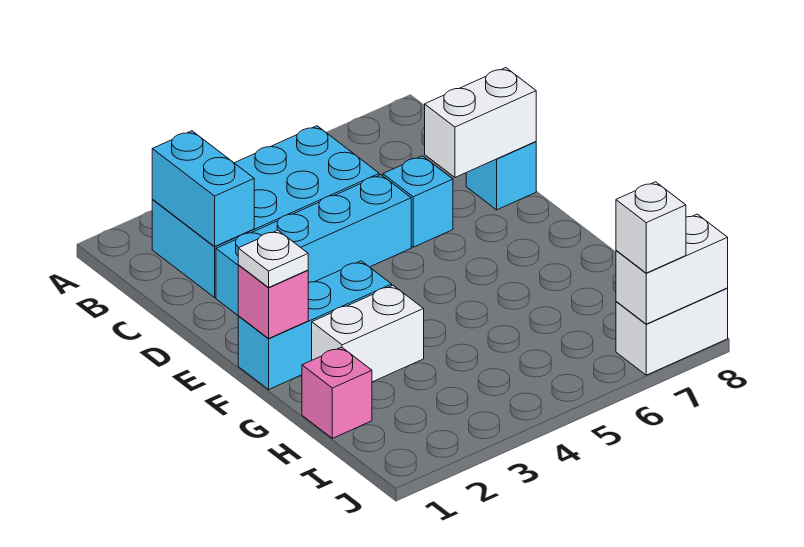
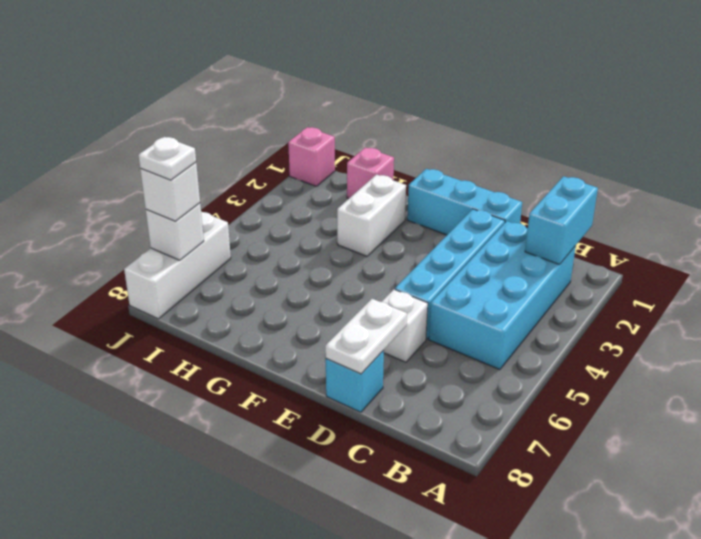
cyan brick B2:C2 level 2 -> cyan brick B1:B2 level 2
cyan brick D6 level 1 -> white brick D6 level 1
white brick D7:D8 level 2 -> white plate D7:D8 level 2
cyan brick F1:F3 level 1 -> cyan brick D1:F1 level 1
pink brick F1 level 2 -> pink brick J1 level 1
white plate F1 level 3 -> white plate J7 level 4
white brick J7:J8 level 1 -> white brick J6:J8 level 1
white brick J7:J8 level 2 -> white brick J7 level 2

